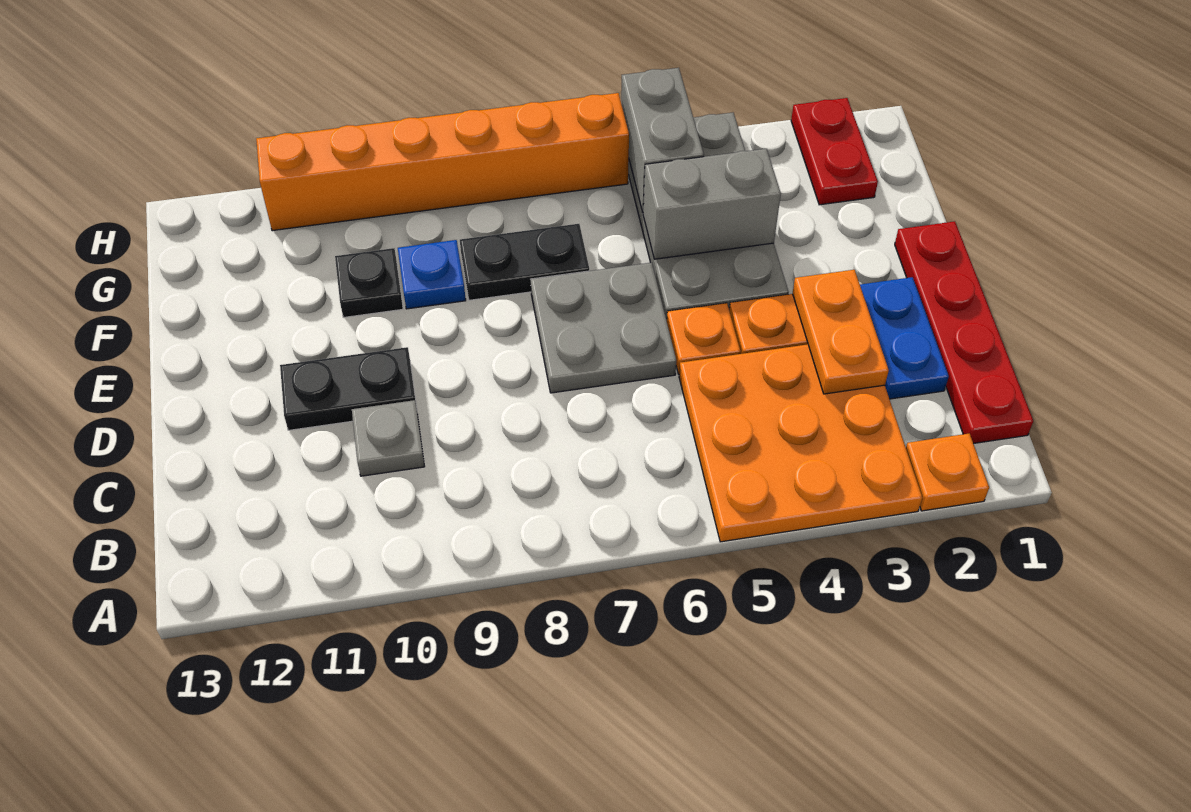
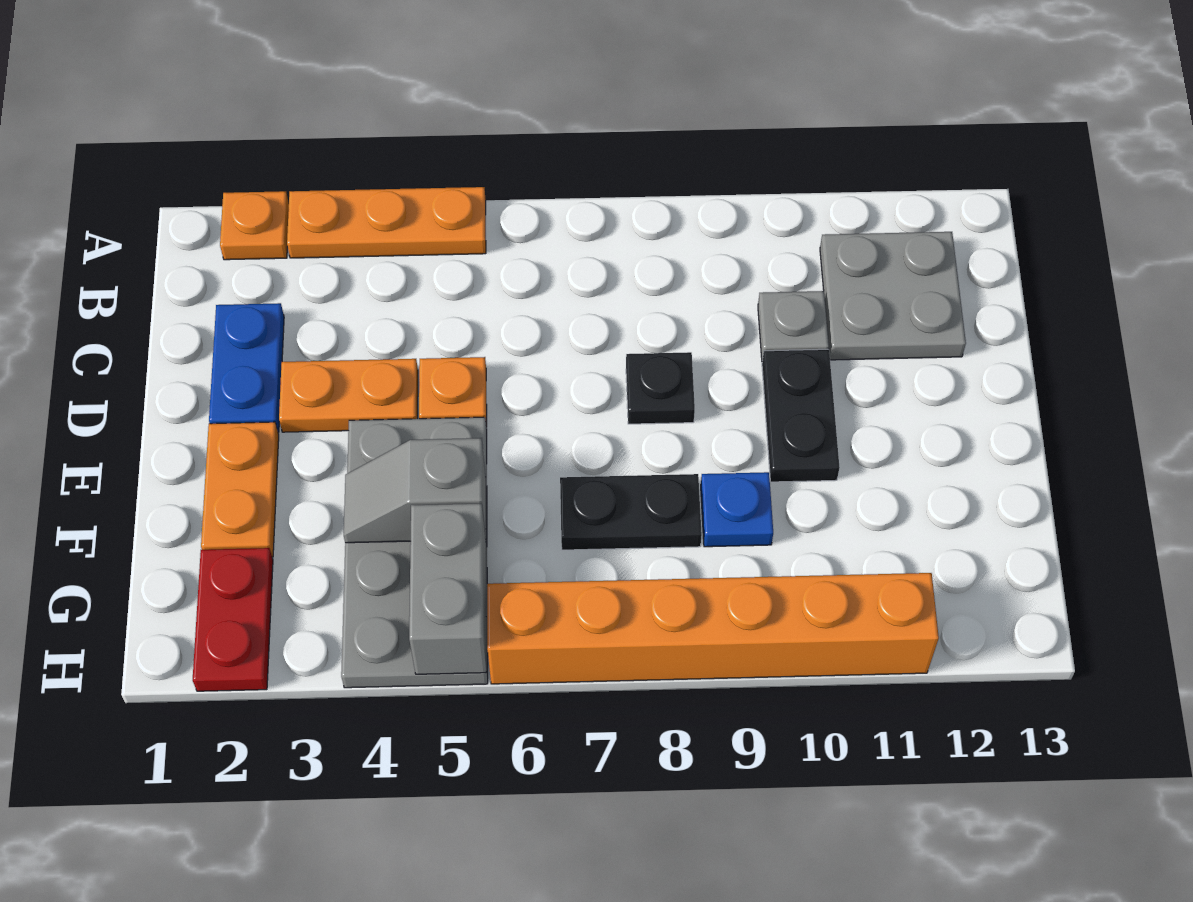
orange plate A3:C5 level 1 -> orange plate A3:A5 level 1
red plate B1:E1 level 1 -> none
orange plate C3:D3 level 2 -> orange plate E2:F2 level 1
grey plate D6:E7 level 1 -> grey plate B11:C12 level 1
black plate D10:D11 level 1 -> black plate D10:E10 level 1
grey brick F4:F5 level 2 -> grey slope F4:F5 level 2 top 5
black plate F10 level 1 -> black plate D8 level 1

